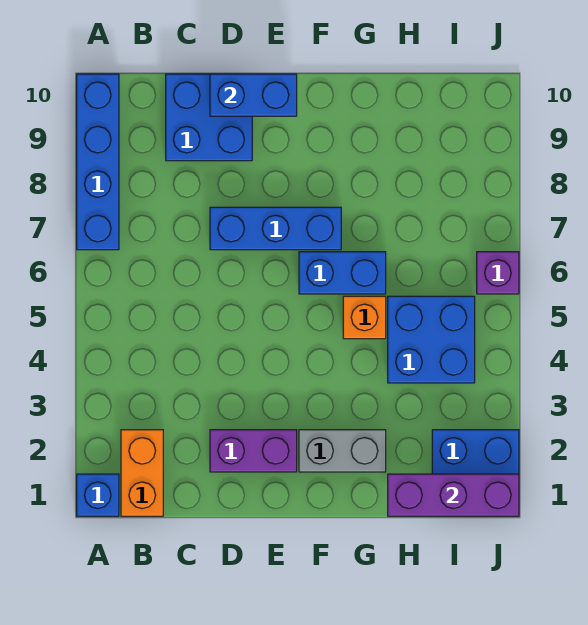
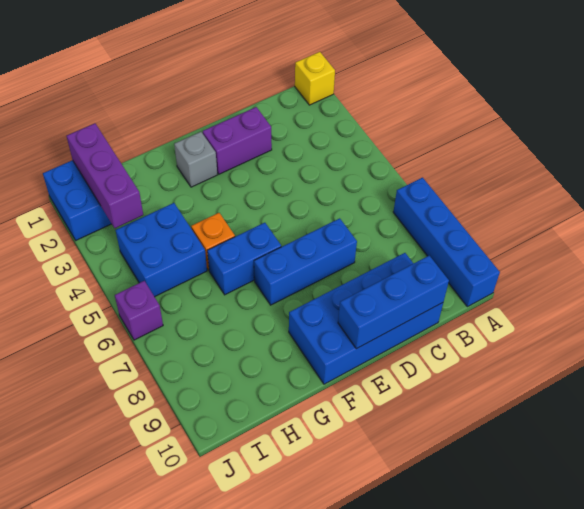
blue brick A1 level 1 -> yellow brick A1 level 1
orange brick B1:B2 level 1 -> none
blue brick C9:D10 level 1 -> blue brick C9:F10 level 1
blue brick D10:E10 level 2 -> blue brick C10:E10 level 2
grey brick F2:G2 level 1 -> grey brick F2 level 1
purple brick H1:J1 level 2 -> purple brick I1:I3 level 2

